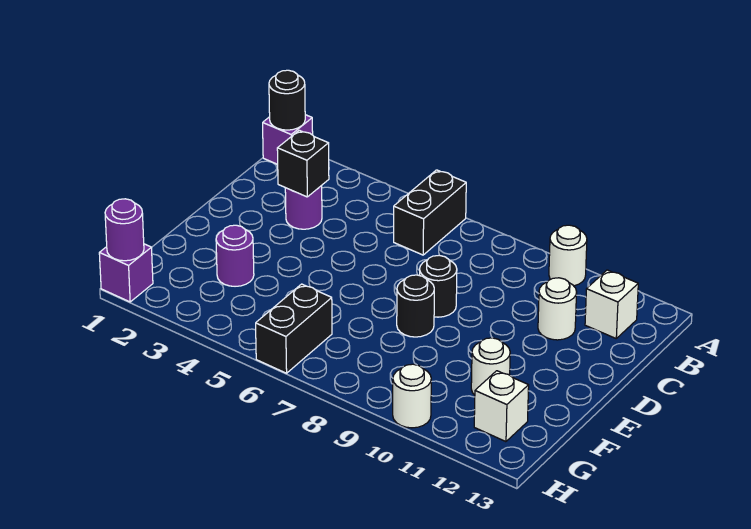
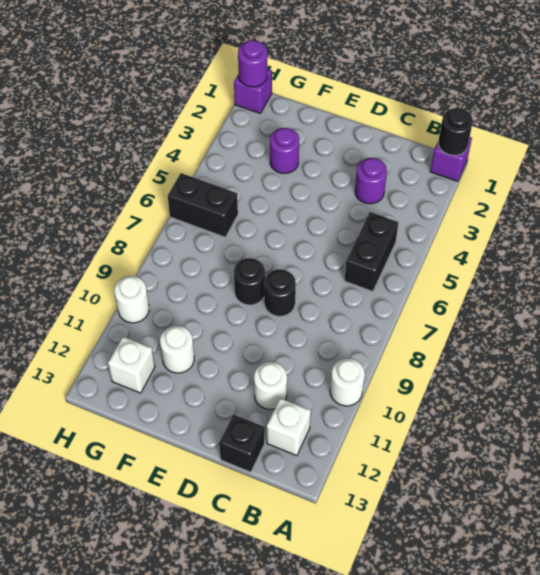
black brick A6:B6 level 1 -> black brick B5:B6 level 1
black brick C3 level 2 -> black brick C13 level 1

